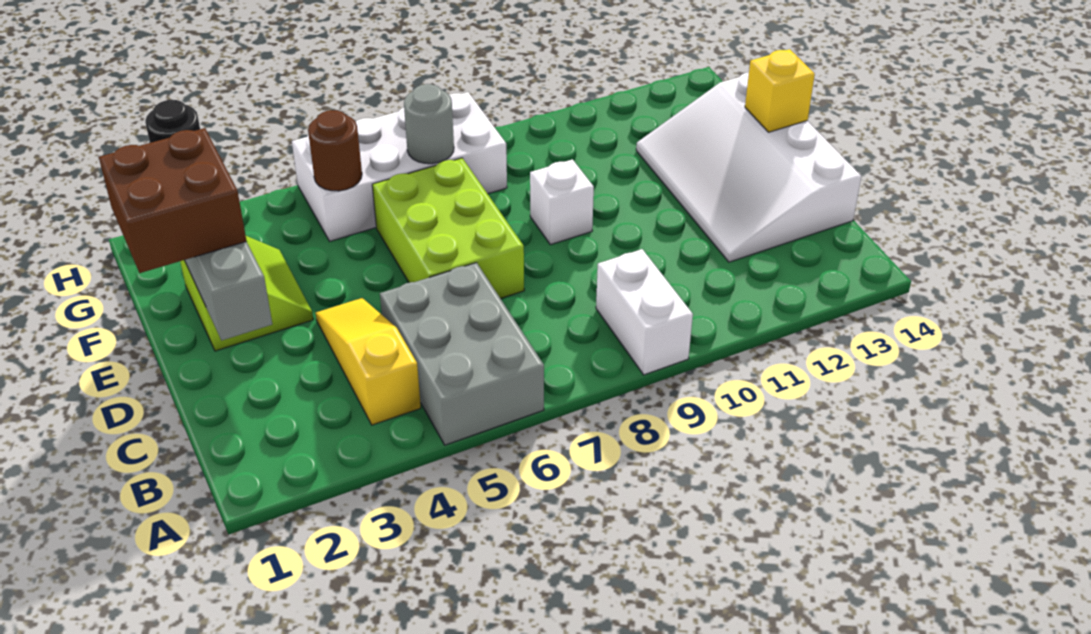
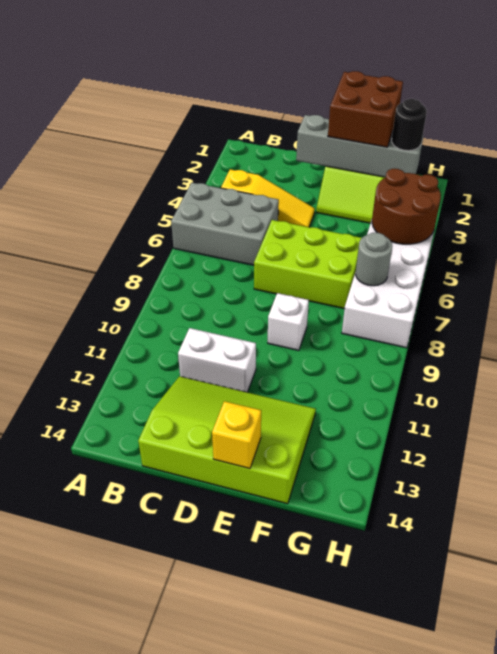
white brick A9:B9 level 1 -> white brick C11:D11 level 1
white slope C12:F14 level 1 top 14 -> lime slope C12:F14 level 1 top 14
brown round brick G5 level 2 -> brown round brick G4:H5 level 2

